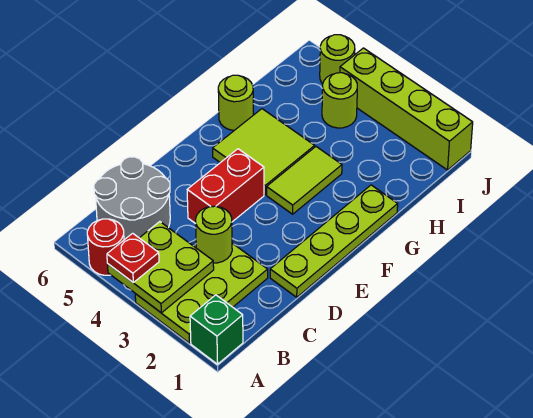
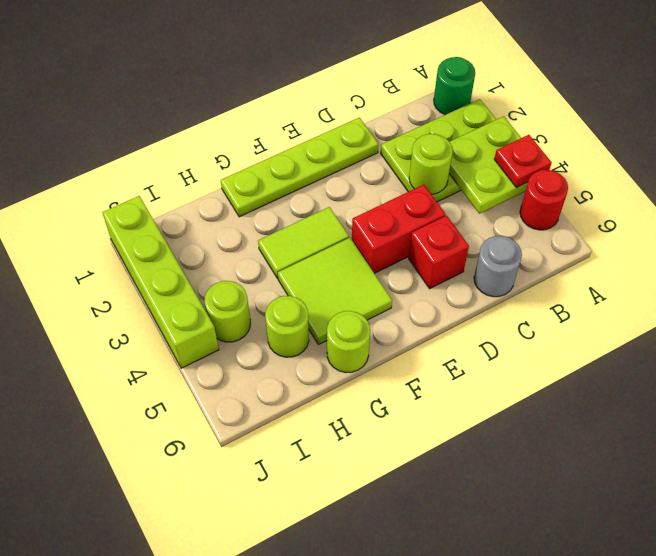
green brick A1 level 1 -> green round brick A1 level 1
grey round brick B5:C6 level 1 -> grey round brick C6 level 1
none -> red brick D5 level 1
lime round brick J5 level 1 -> lime round brick H5 level 1

